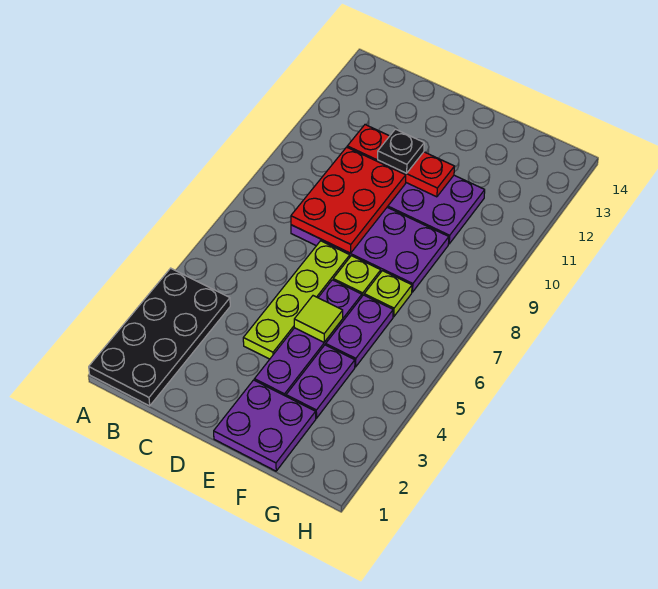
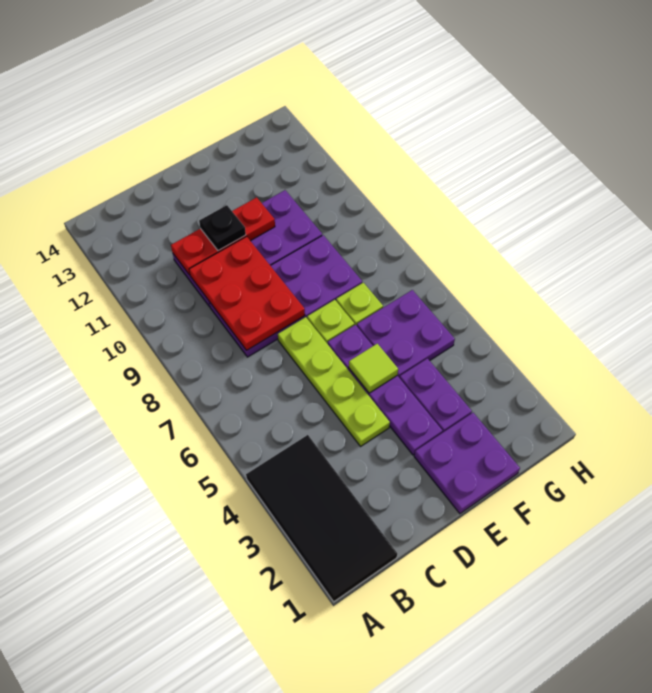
black plate A1:B4 level 1 -> black tile A1:B4 level 1
purple plate F5:F6 level 1 -> purple plate F5:G6 level 1

